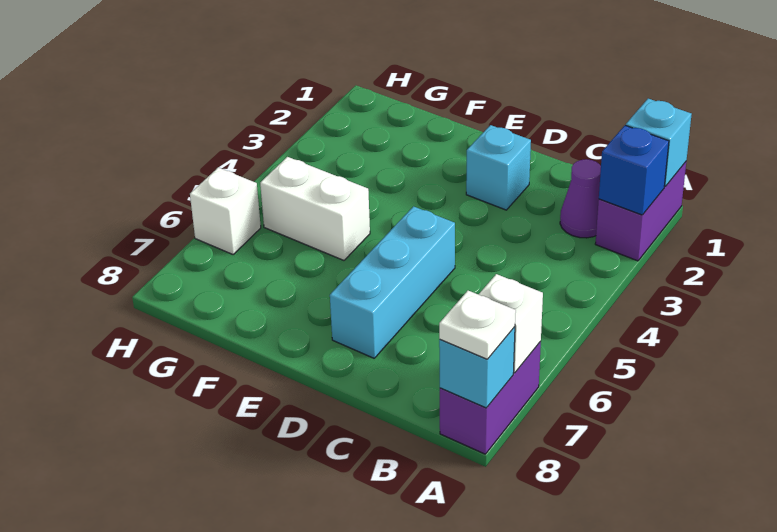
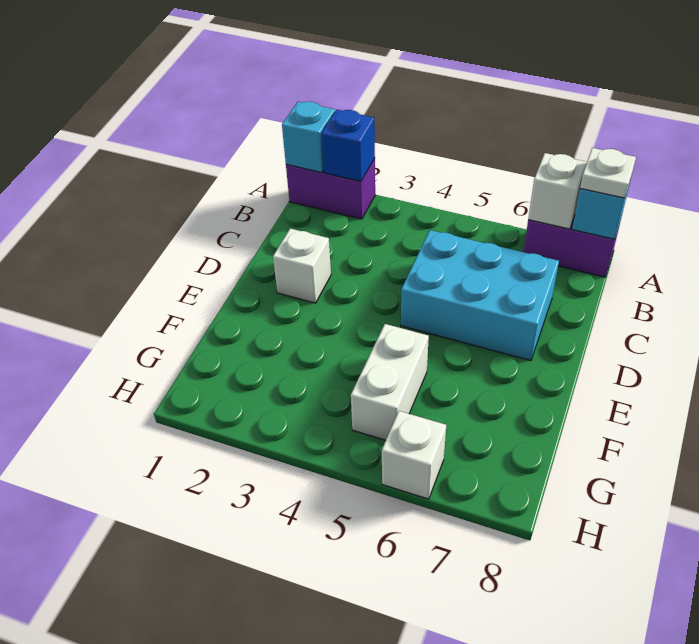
purple cone B2 level 1 -> none
cyan brick D2 level 1 -> white brick D2 level 1
cyan brick D5:D7 level 1 -> cyan brick C5:D7 level 1

